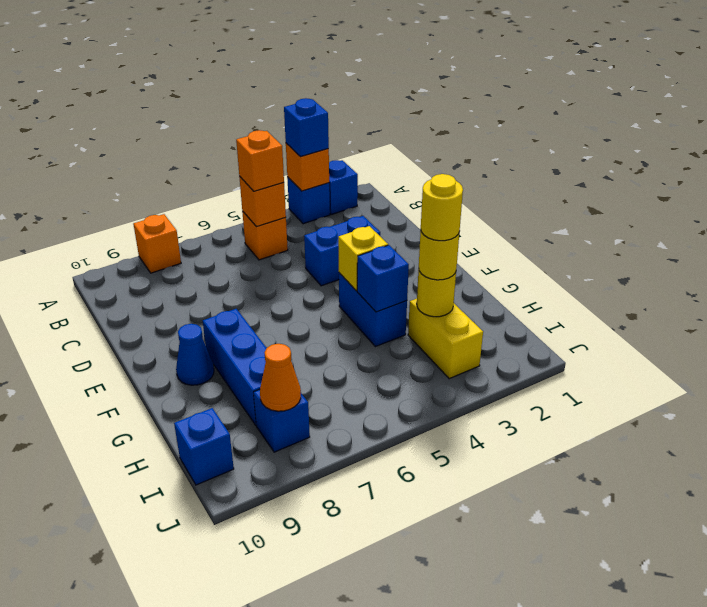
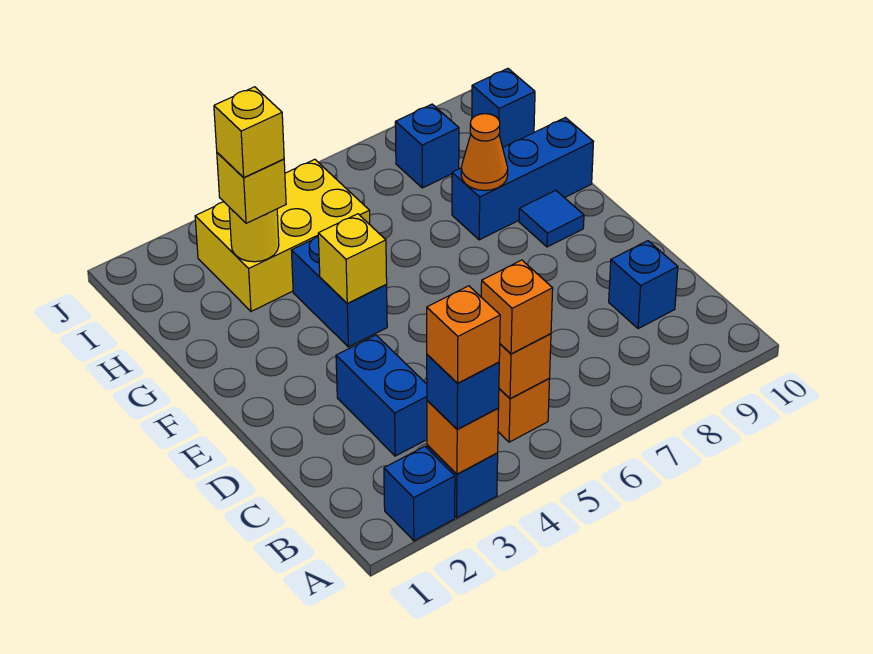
orange brick A8 level 1 -> orange brick A3 level 4
blue brick D3:D4 level 1 -> blue brick C3:D3 level 1
blue brick F8:H8 level 1 -> blue brick G8:G10 level 1
blue cone F9 level 1 -> blue tile F9 level 1
blue brick G4 level 2 -> blue brick C9 level 1
yellow brick H3:I3 level 1 -> yellow brick H3:I5 level 1
yellow round brick H3 level 3 -> yellow brick H3 level 3
yellow round brick H3 level 4 -> yellow brick H3 level 4
orange cone I8 level 2 -> orange cone G8 level 2

